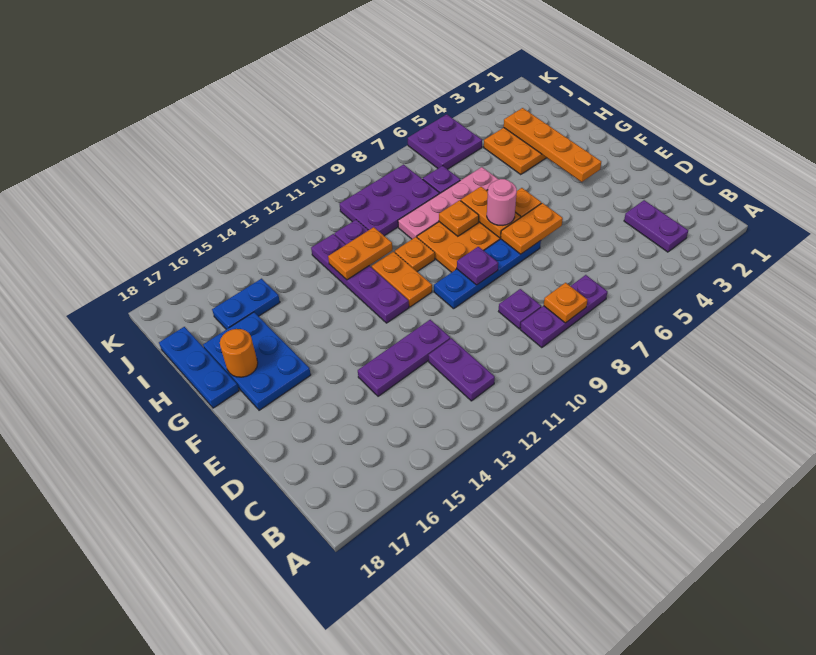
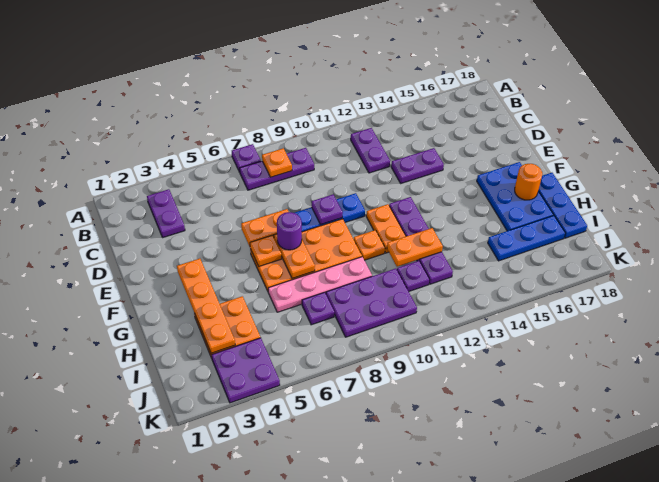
purple plate C9 level 1 -> purple plate A7 level 1
purple plate D12:D14 level 1 -> purple plate D13:D14 level 1
pink round brick F7 level 3 -> purple round brick F7 level 3
orange plate G8 level 2 -> none
blue plate I15:I16 level 1 -> blue plate I15:I17 level 1
purple plate J5:K6 level 1 -> purple plate J3:K4 level 1

